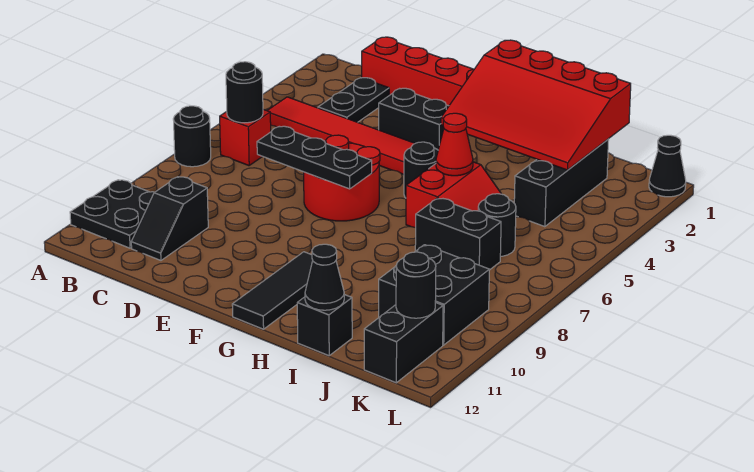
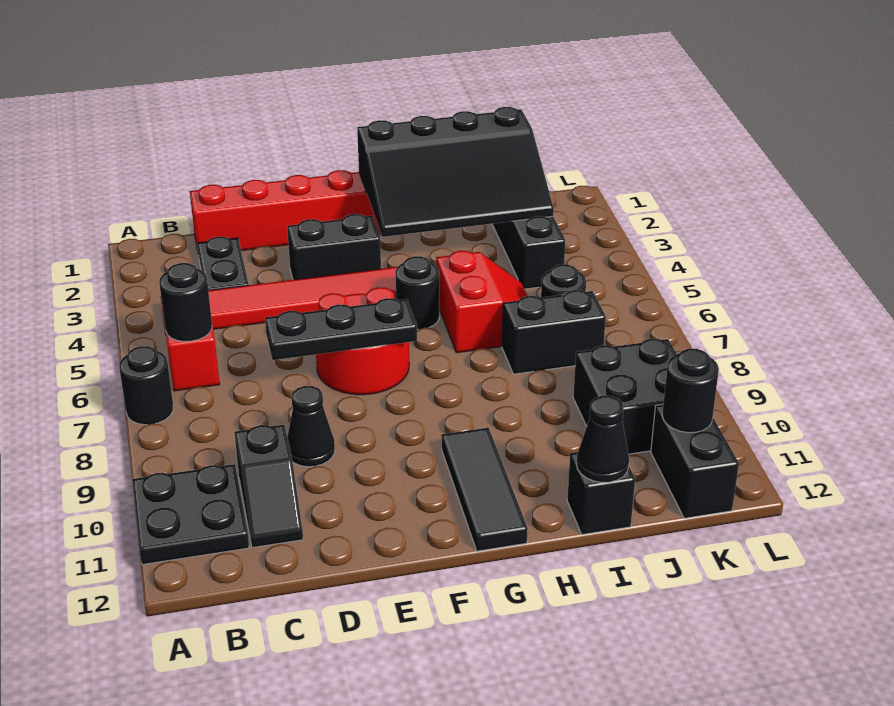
red slope G1:J3 level 2 top 1 -> black slope G1:J3 level 2 top 1
red cone H5 level 2 -> none
black cone L1 level 1 -> black cone D9 level 1

